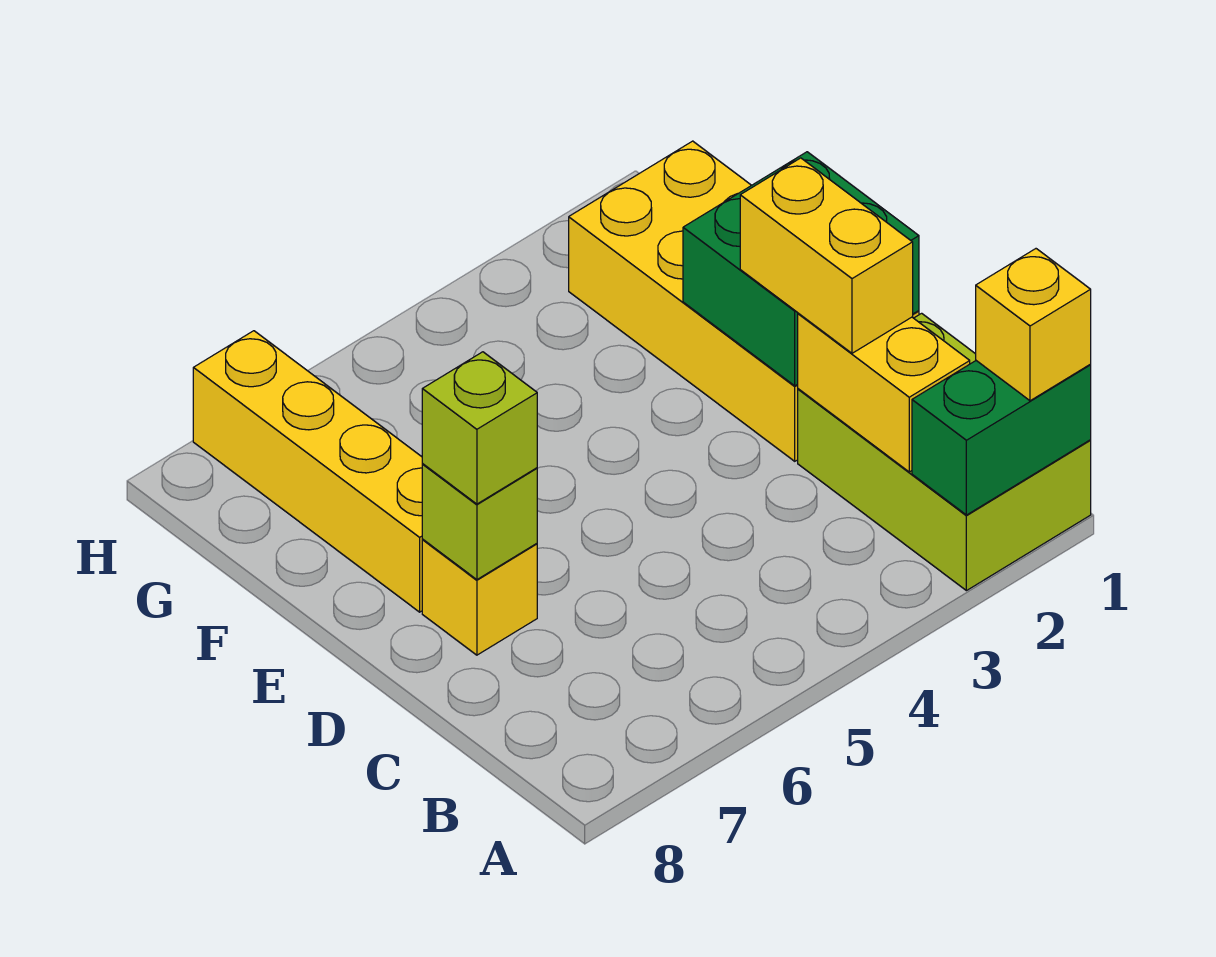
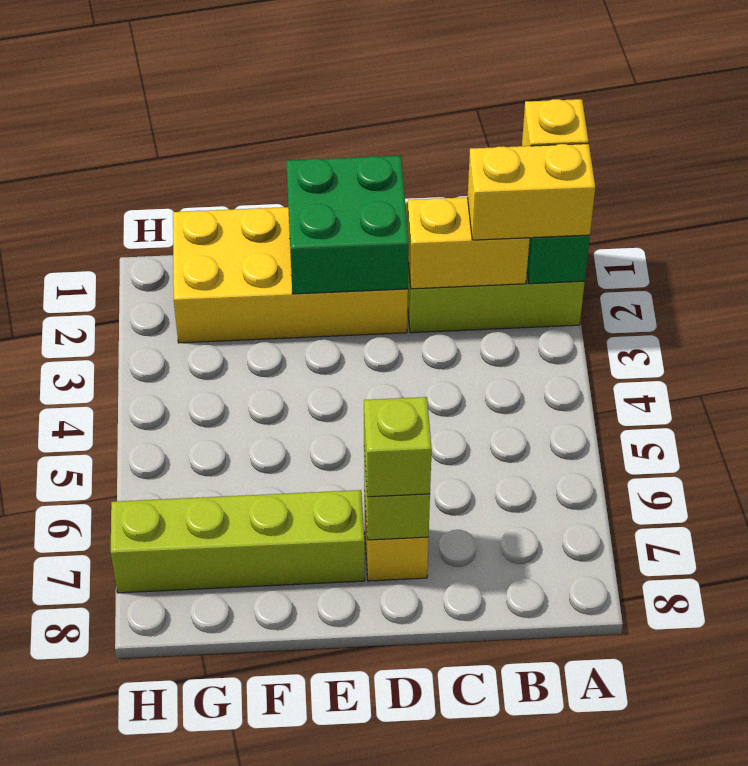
yellow brick C2:D2 level 3 -> yellow brick A2:B2 level 3
yellow brick E7:H7 level 1 -> lime brick E7:H7 level 1

